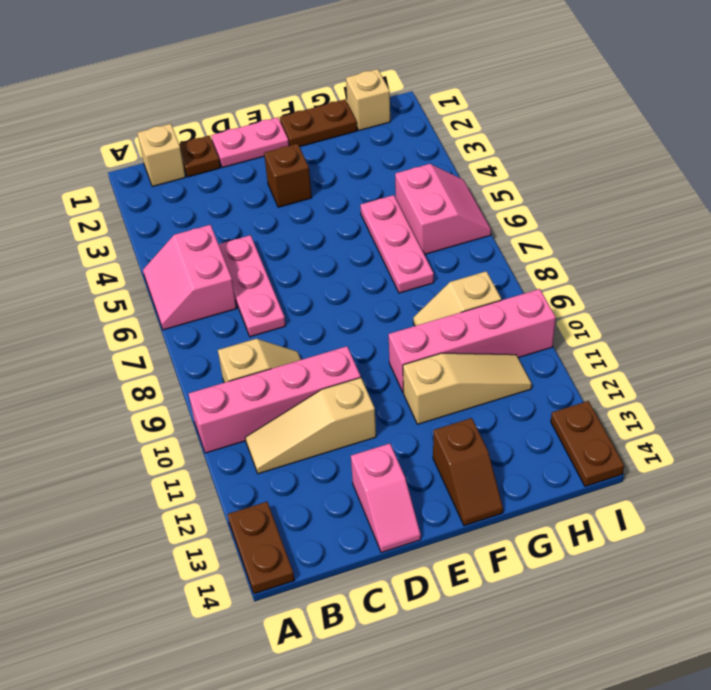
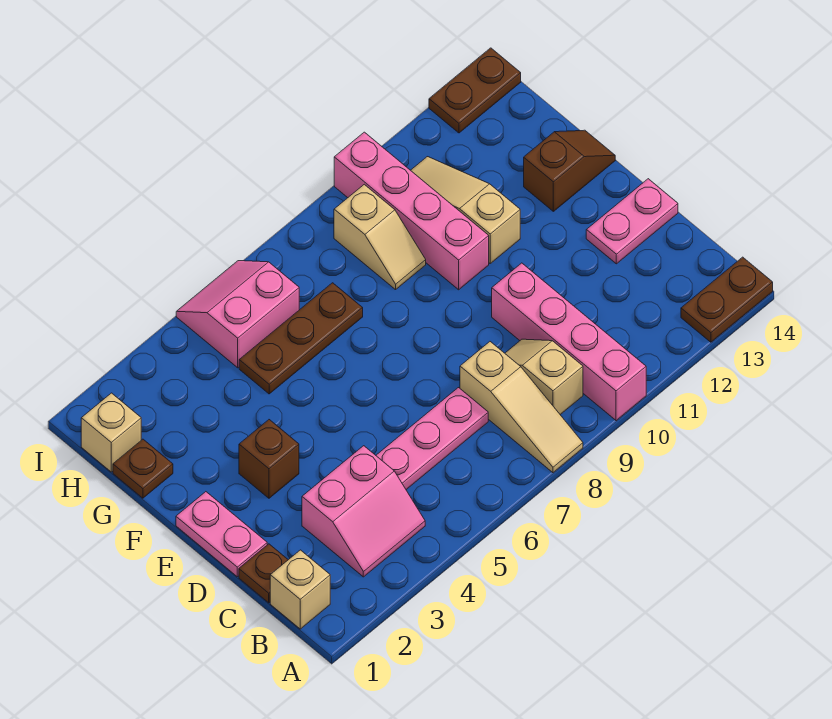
pink slope A5:B6 level 1 top B -> pink slope B3:C4 level 1 top C
tan slope B11:D11 level 1 top D -> tan slope A8:C8 level 1 top C
pink slope D13:D14 level 1 top 13 -> pink plate D13:D14 level 1
brown plate F1:G1 level 1 -> brown plate G1 level 1
pink plate G5:G7 level 1 -> brown plate G5:G7 level 1

